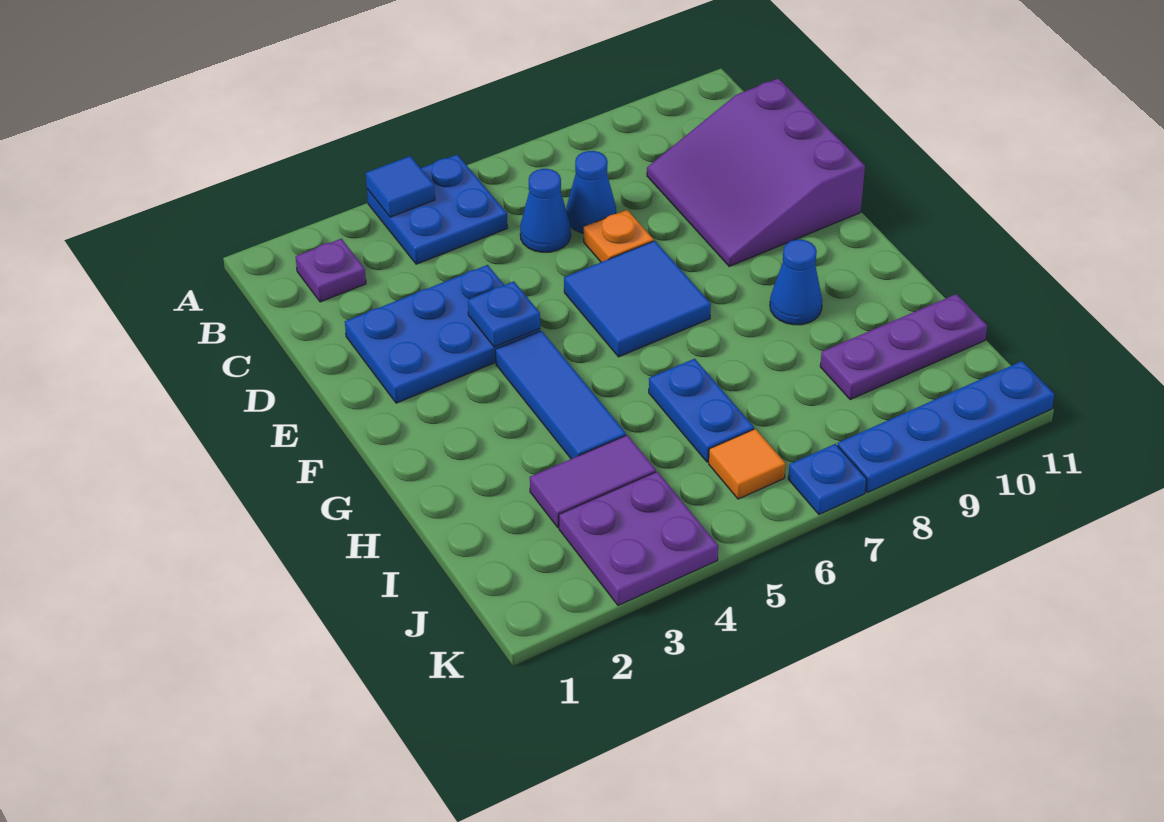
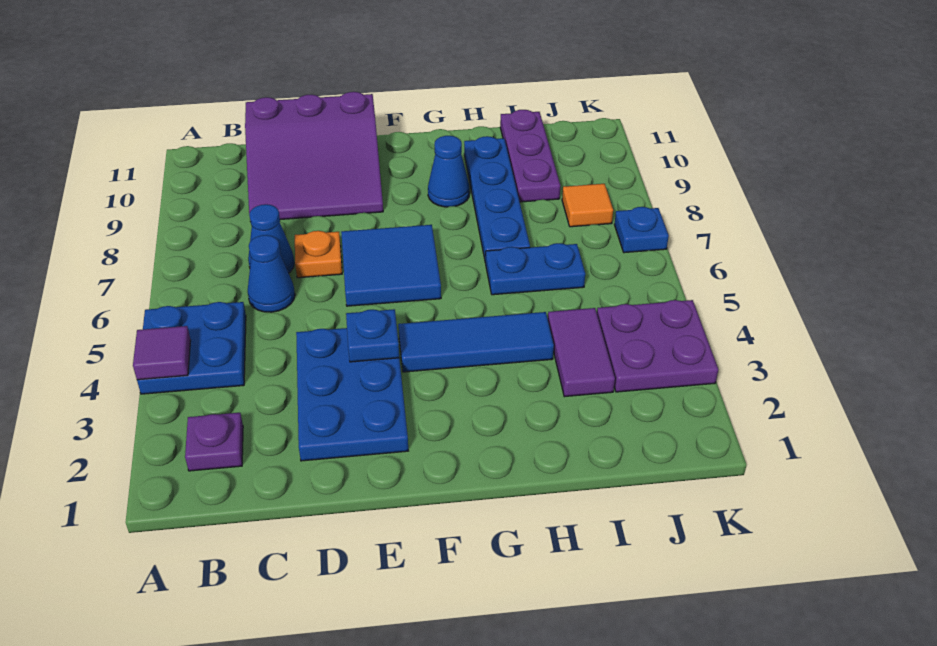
blue tile A4 level 2 -> purple tile A4 level 2
orange tile J6 level 1 -> orange tile J8 level 1
blue plate K8:K11 level 1 -> blue plate H7:H10 level 1

